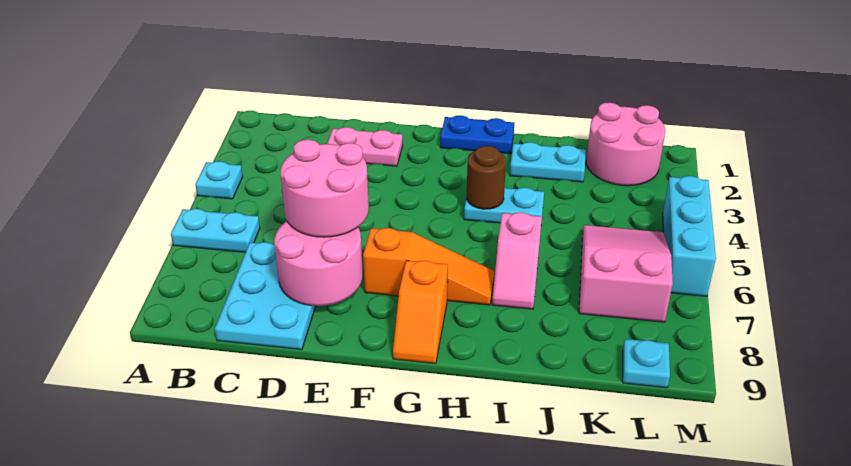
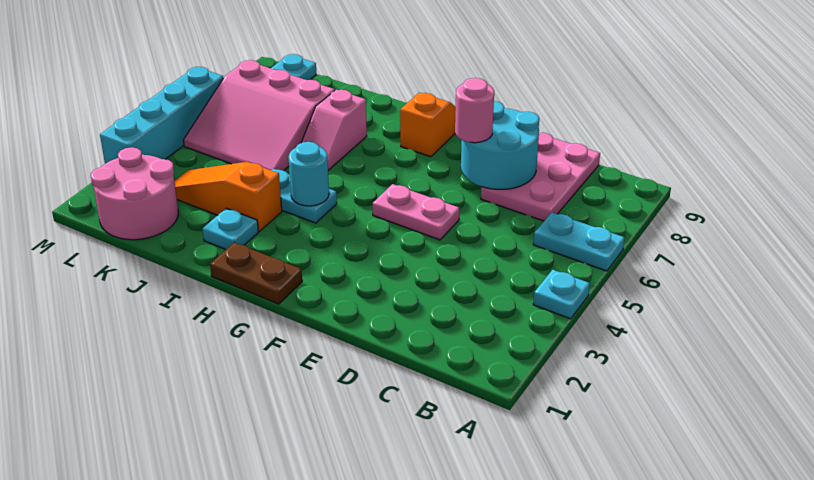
cyan plate C7:D9 level 1 -> pink plate C7:D9 level 1
pink plate D2:E2 level 1 -> pink plate E5:F5 level 1
pink round brick D6:E7 level 3 -> pink round brick E7 level 3
pink round brick D7:E8 level 2 -> cyan round brick D7:E8 level 2
orange slope F7:H7 level 1 top F -> orange slope I3:K3 level 1 top I
blue plate G1:H1 level 1 -> brown plate G1:H1 level 1
brown round brick H4 level 2 -> cyan round brick H4 level 2
cyan plate I2:J2 level 1 -> cyan plate I2 level 1
pink slope I6:I7 level 1 top 6 -> pink slope I6:I7 level 1 top 7
pink slope K5:L7 level 1 top 7 -> pink slope J5:L7 level 1 top 7
cyan brick M4:M6 level 1 -> cyan brick M3:M6 level 1

